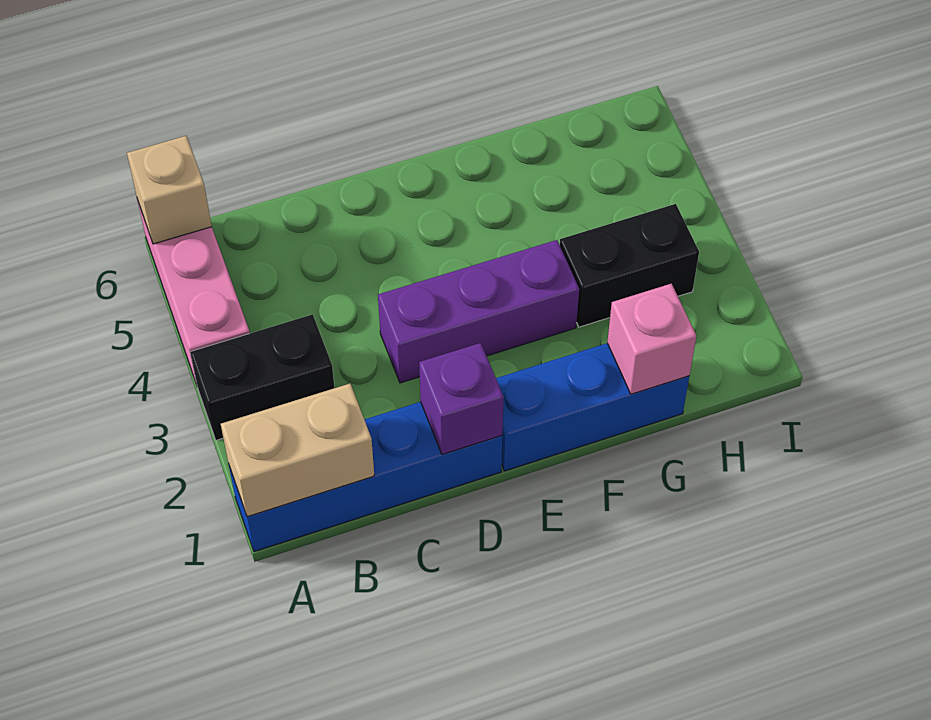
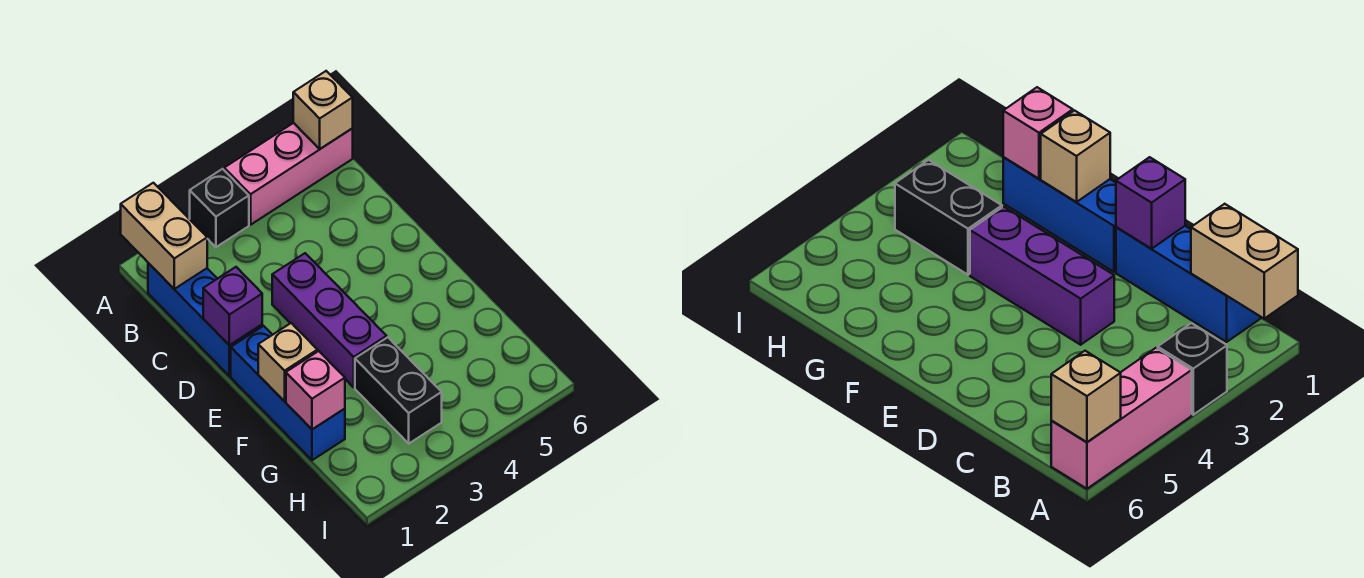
blue brick A1:D1 level 1 -> blue brick B1:D1 level 1
black brick A3:B3 level 1 -> black brick A3 level 1
none -> tan brick F1 level 2

